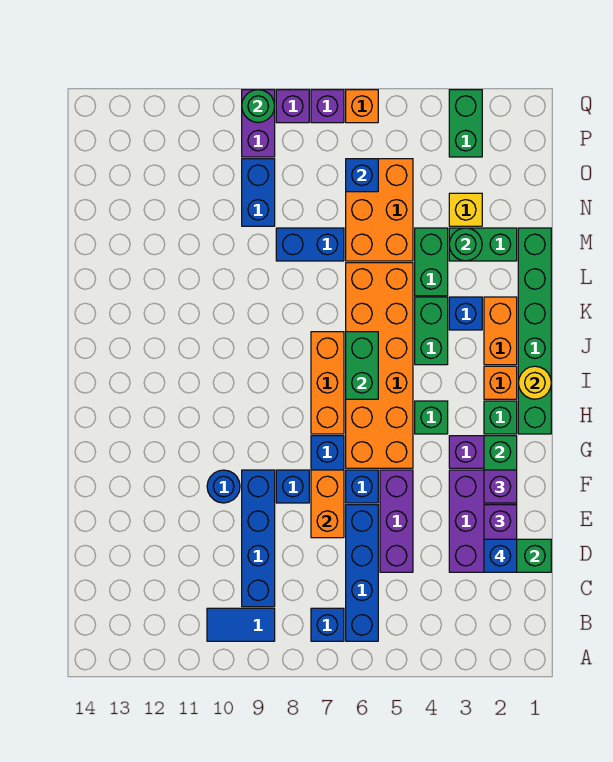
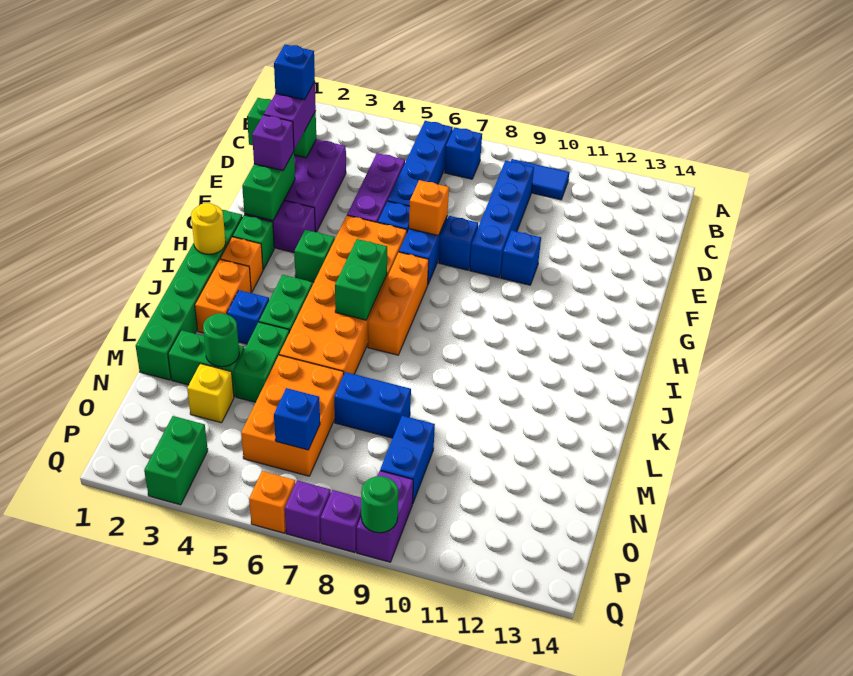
orange brick E7:F7 level 2 -> orange brick F7 level 2
blue round brick F10 level 1 -> blue brick F10 level 1

